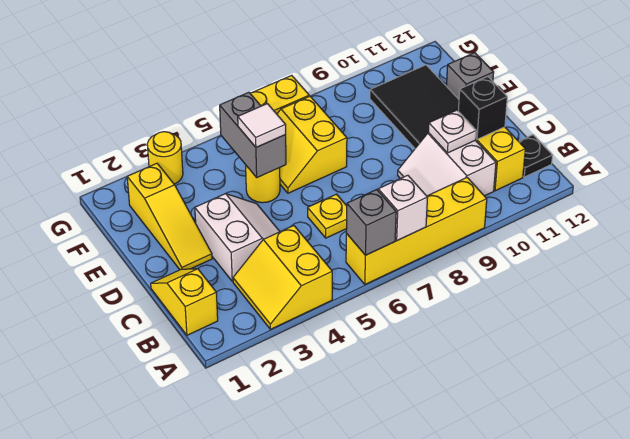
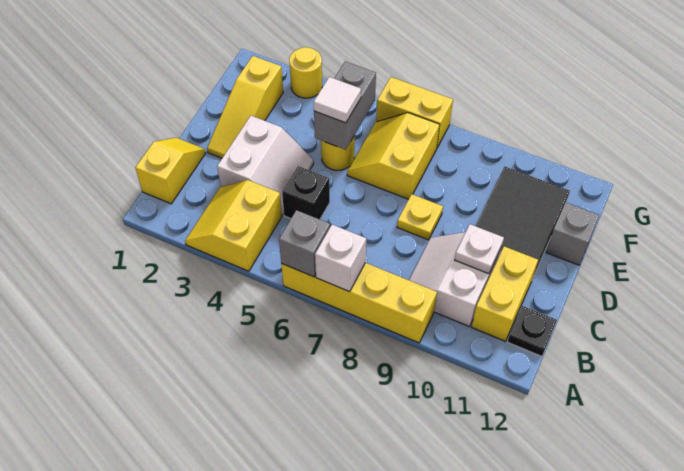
yellow plate C6 level 1 -> yellow plate D8 level 1
black brick C11 level 2 -> black brick C5 level 1

